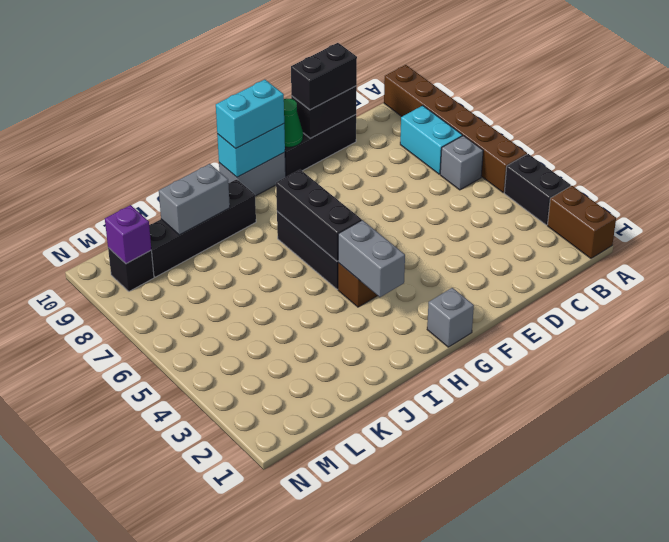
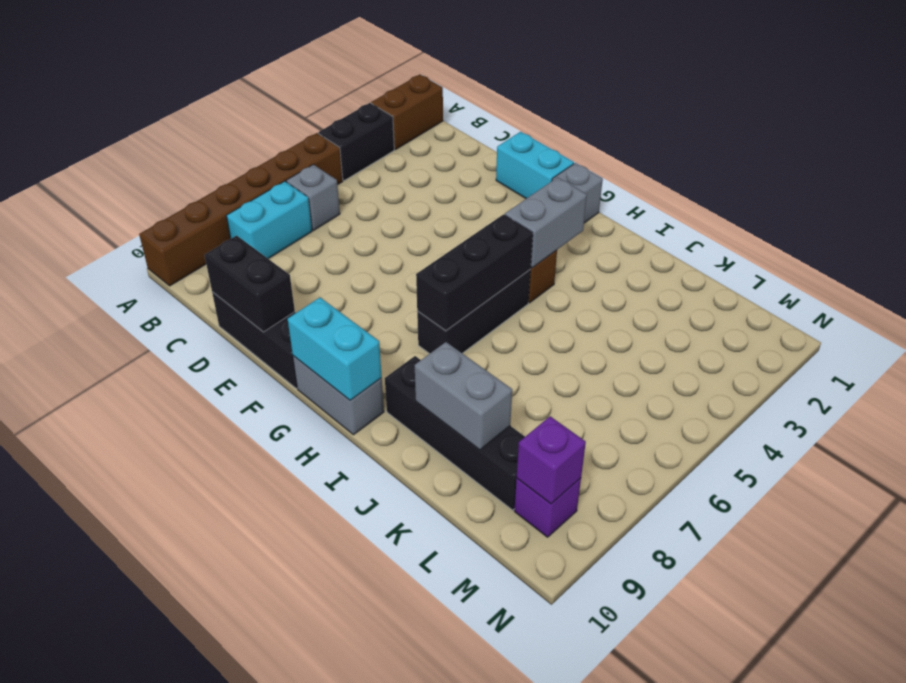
black brick D10:E10 level 3 -> none
green cone F10 level 2 -> none
cyan brick G10:H10 level 3 -> cyan brick E1:F1 level 1
black brick M9 level 1 -> purple brick M9 level 1

